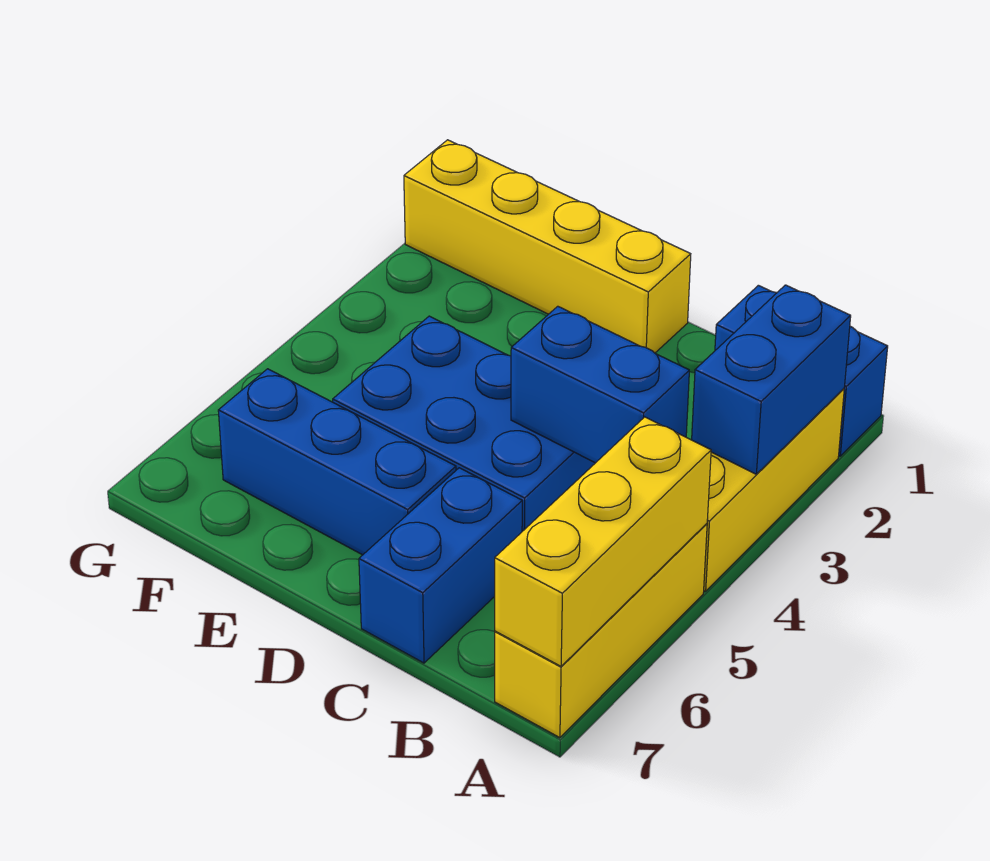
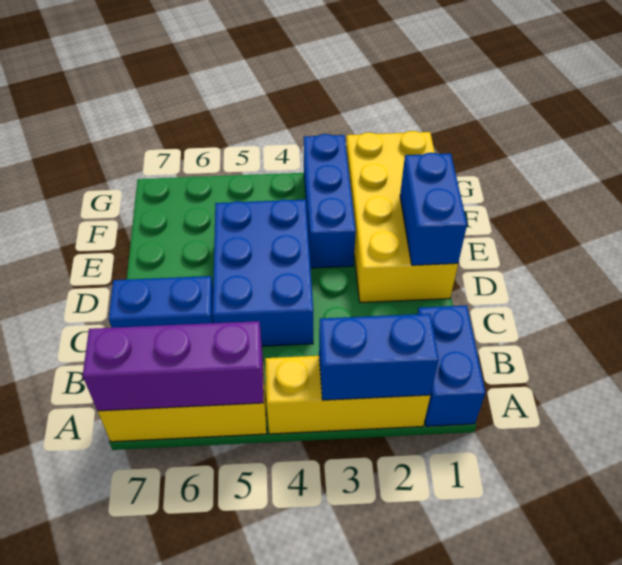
yellow brick A5:A7 level 2 -> purple brick A5:A7 level 2
blue brick B4:C4 level 2 -> blue brick D1:E1 level 2
yellow brick D1:G1 level 1 -> yellow brick D1:G2 level 1
blue brick D6:F6 level 1 -> blue brick E3:G3 level 1

